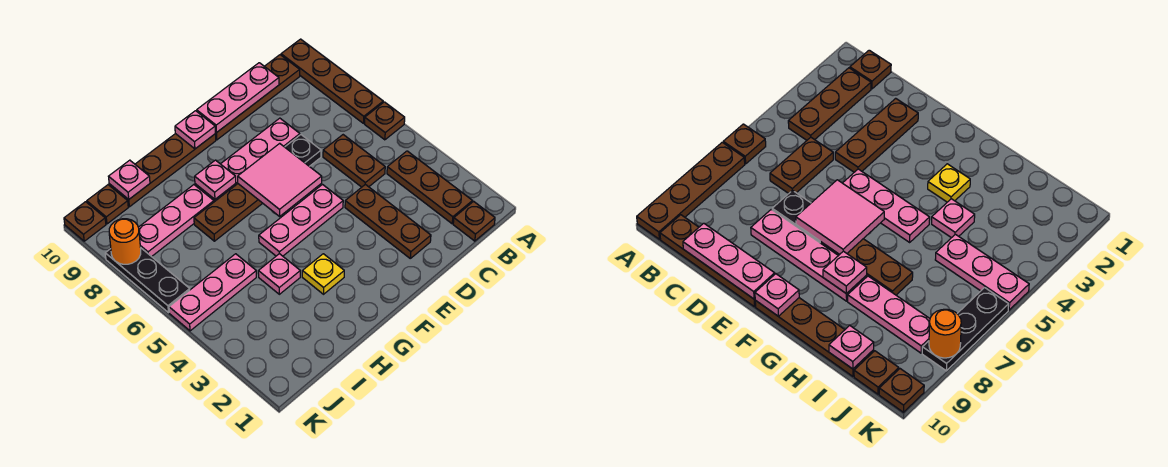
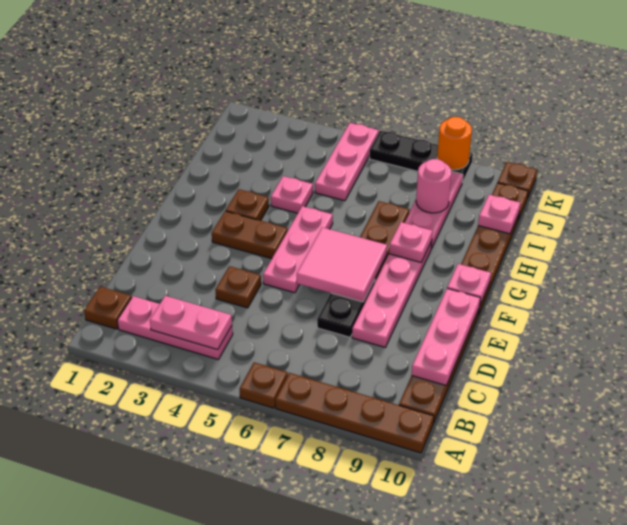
brown plate B2:B4 level 1 -> pink plate B2:B4 level 1
none -> pink plate B3:B4 level 2
brown plate C5:C6 level 1 -> brown plate F3:F4 level 1
brown plate D2:D4 level 1 -> brown plate D4 level 1
yellow plate G3 level 1 -> brown plate G3 level 1
none -> pink round brick I8 level 2

